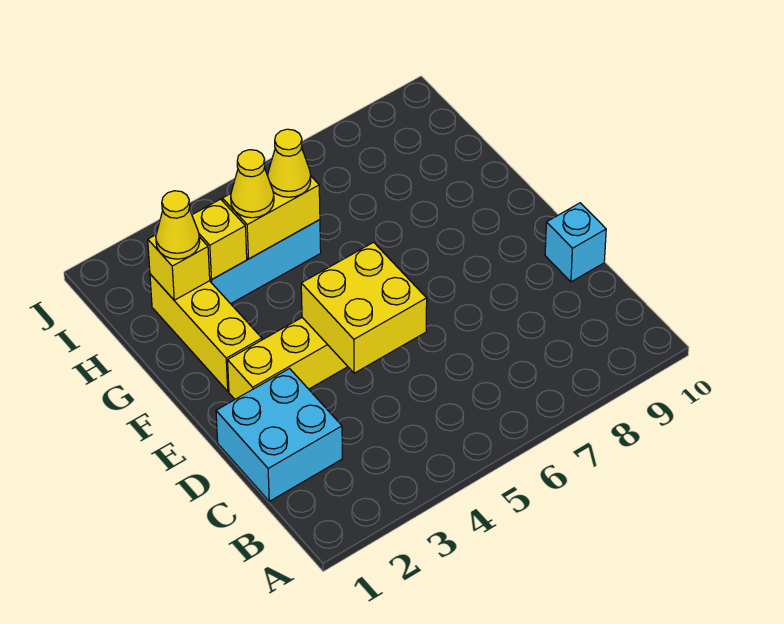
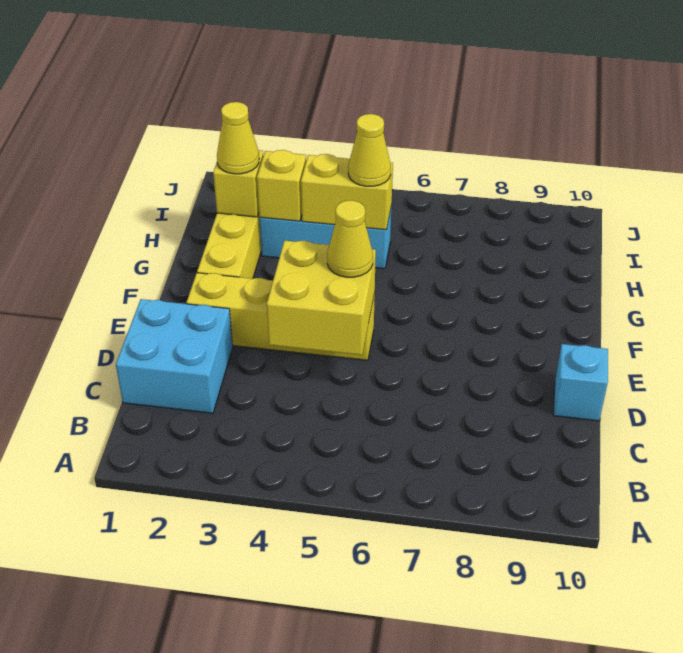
yellow cone H4 level 3 -> yellow cone E5 level 3

